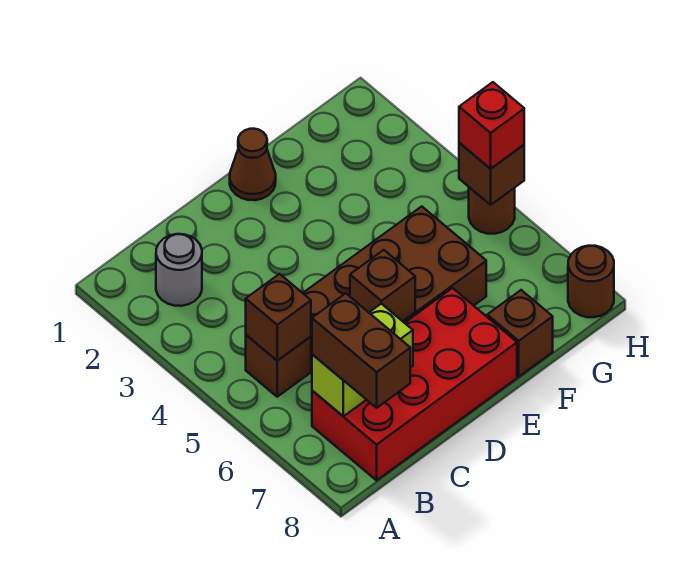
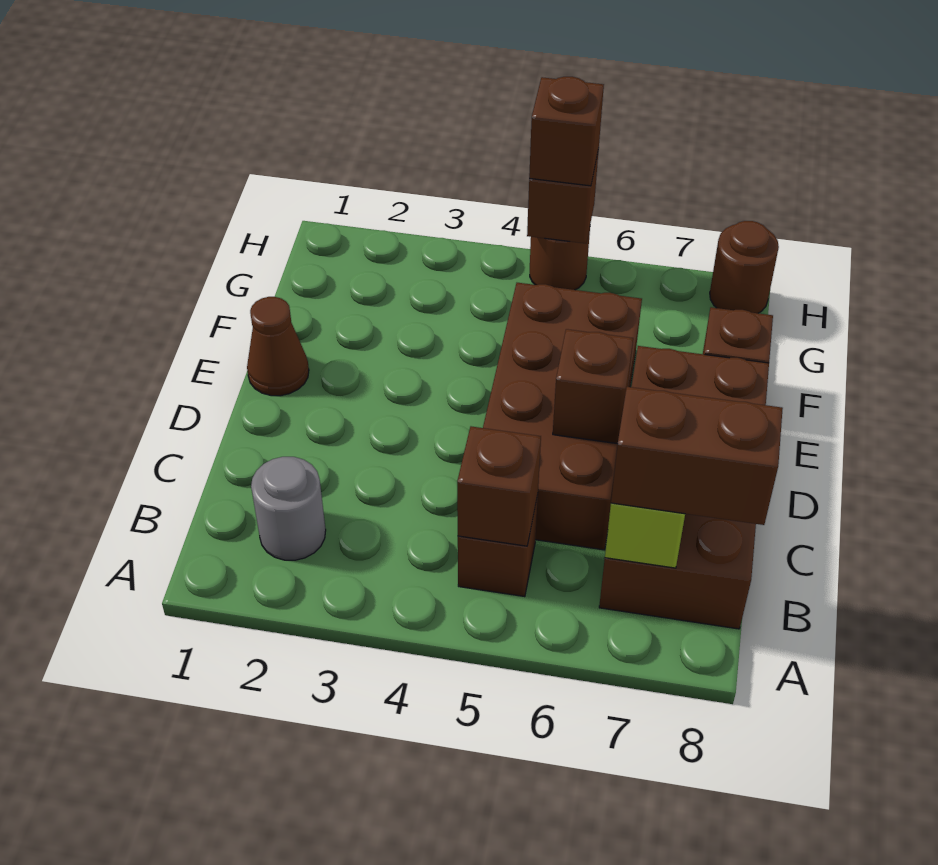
red brick B7:E8 level 1 -> brown brick B7:E8 level 1
red brick H5 level 3 -> brown brick H5 level 3

